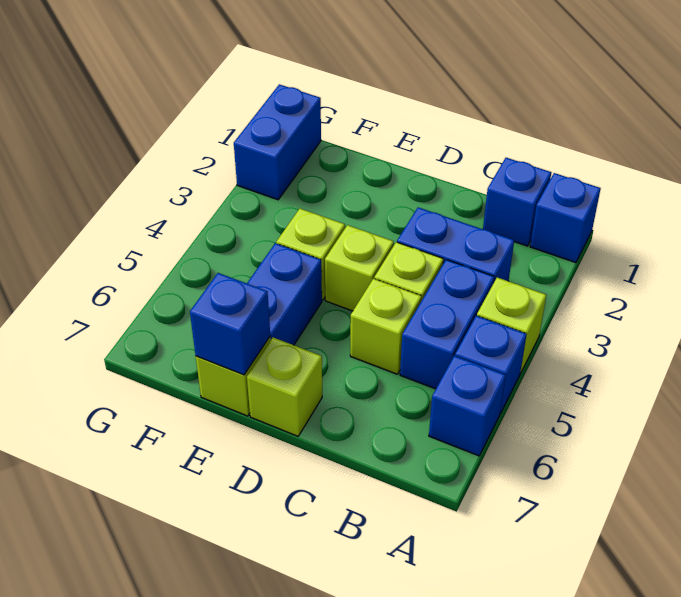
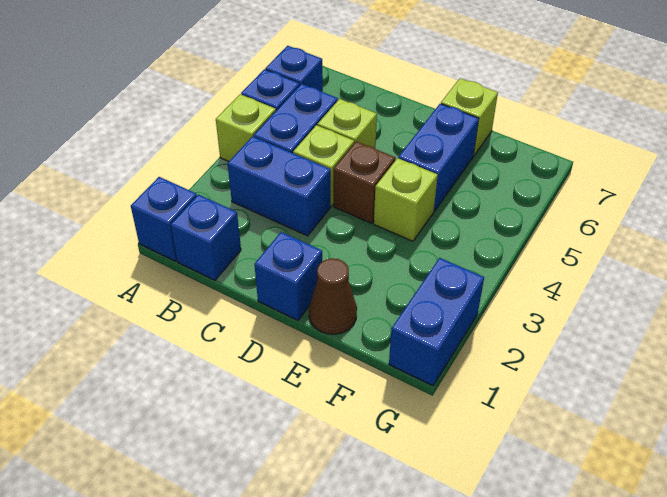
lime brick D4 level 1 -> brown brick D4 level 1
lime brick D7 level 1 -> none
none -> brown cone E1 level 1
blue brick E7 level 2 -> blue brick D1 level 1

